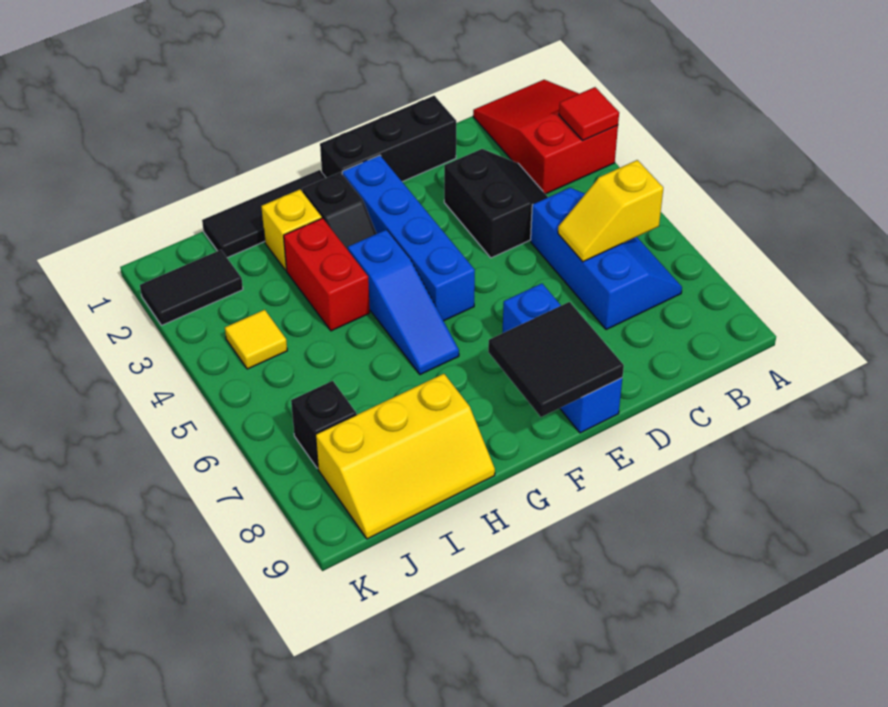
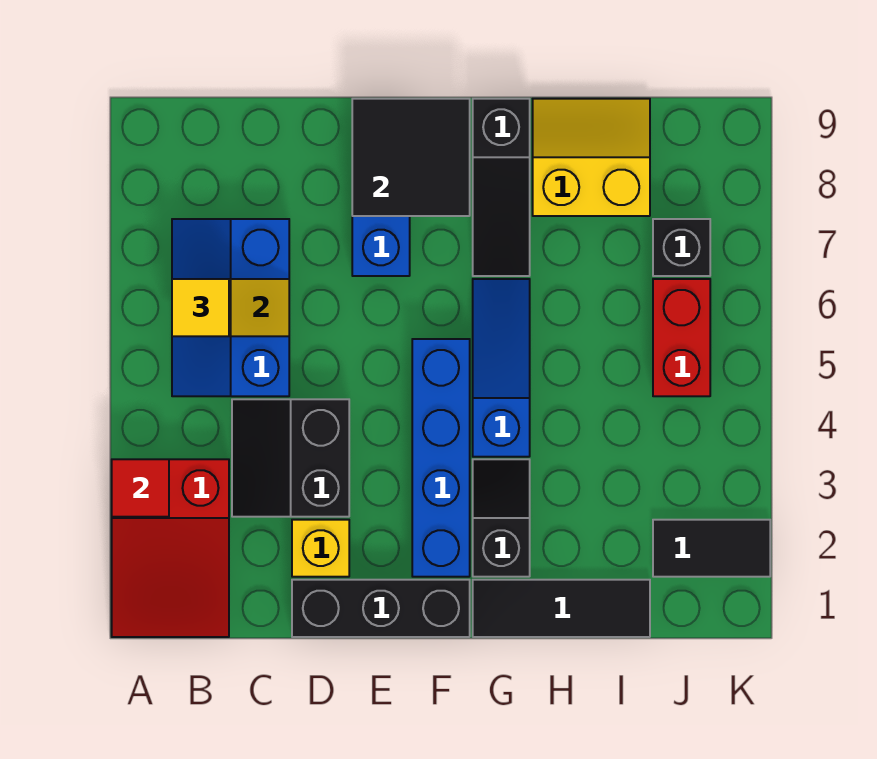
none -> black slope G7:G9 level 1 top 9
yellow brick H2 level 1 -> yellow brick D2 level 1
red brick H3:H4 level 1 -> red brick J5:J6 level 1
yellow slope H8:J9 level 1 top 8 -> yellow slope H8:I9 level 1 top 8
yellow tile J4 level 1 -> yellow tile B6 level 3

